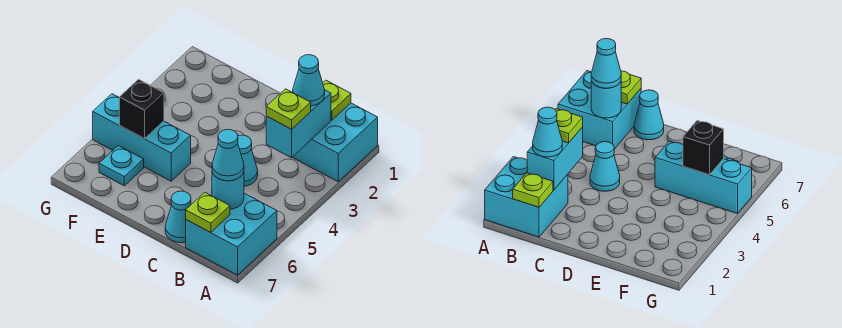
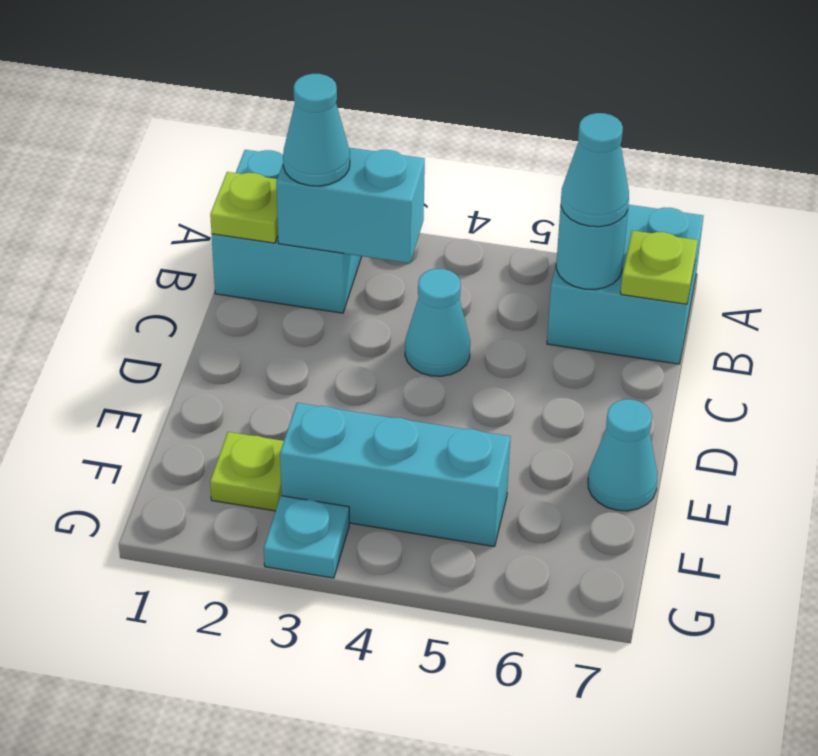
lime plate B3 level 3 -> lime plate F2 level 1
cyan cone C7 level 1 -> cyan cone E7 level 1
cyan brick E5:G5 level 1 -> cyan brick F3:F5 level 1
black brick F5 level 2 -> none
cyan plate F6 level 1 -> cyan plate G3 level 1

